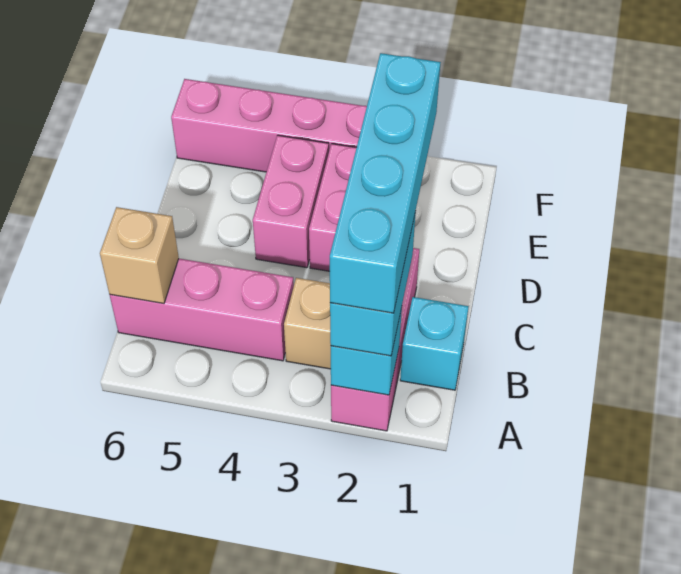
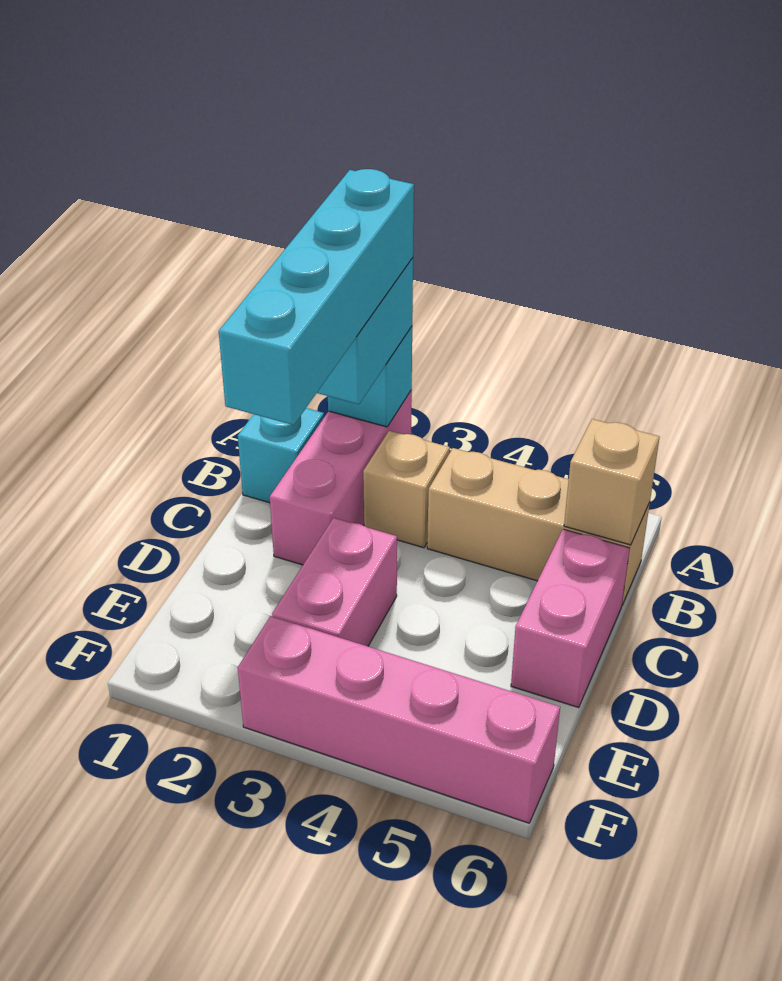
pink brick B4:B6 level 1 -> tan brick B4:B6 level 1
pink brick D4:E4 level 1 -> pink brick C6:D6 level 1

